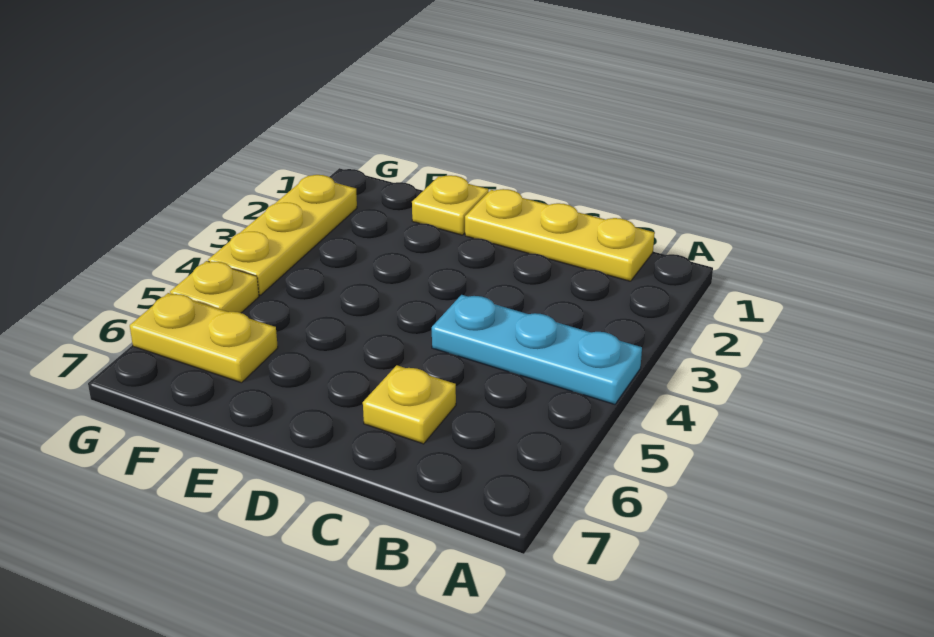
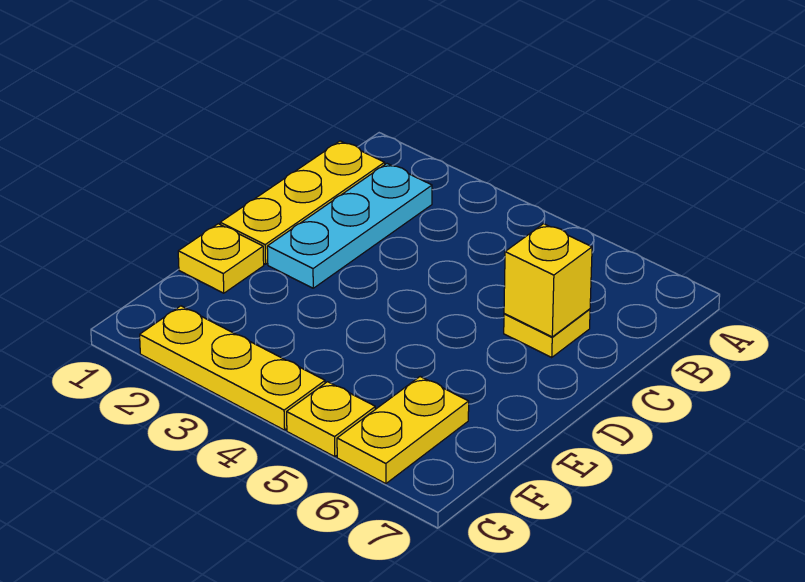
cyan plate A4:C4 level 1 -> cyan plate B2:D2 level 1
none -> yellow brick C6 level 2

